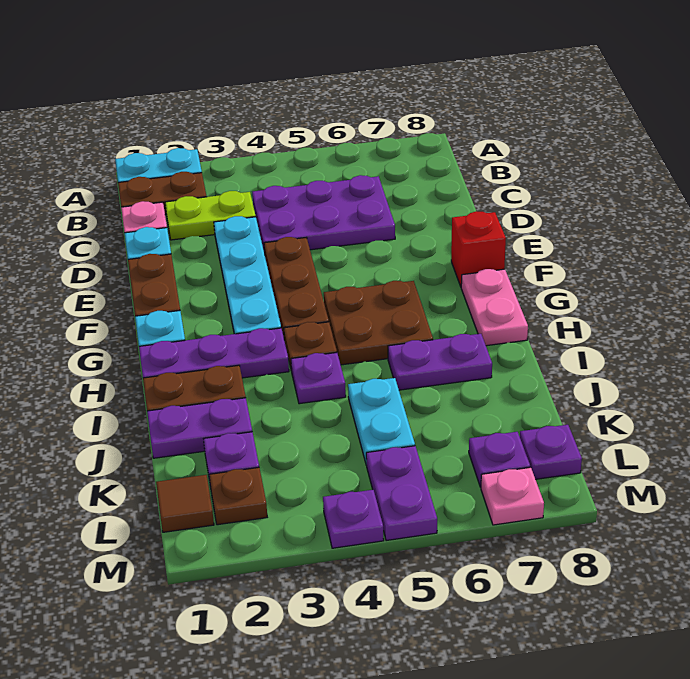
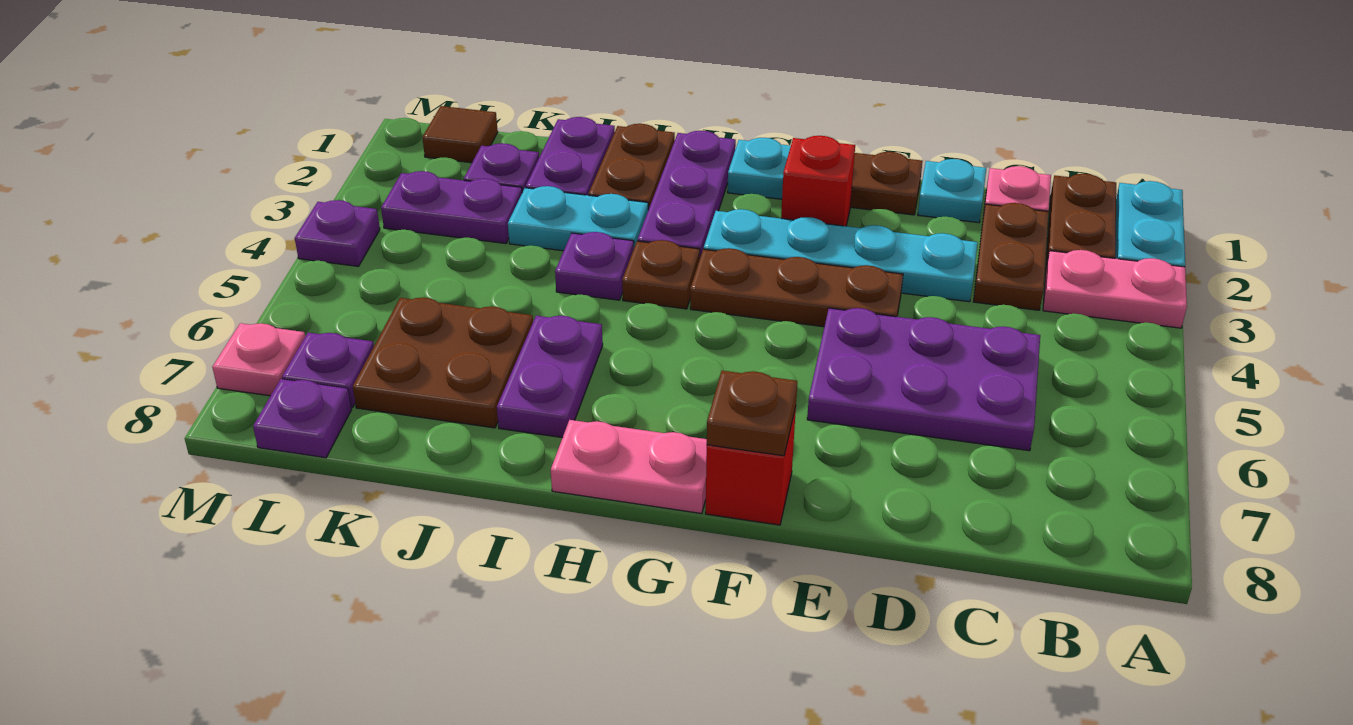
none -> pink plate A3:B3 level 1
lime plate C2:C3 level 1 -> brown plate C2:C3 level 1
purple plate C4:D6 level 1 -> purple plate C5:E6 level 1
none -> red brick F2 level 1
brown plate G5:H6 level 1 -> brown plate J6:K7 level 1
cyan plate J5:K5 level 1 -> cyan plate I3:J3 level 1
brown plate L2 level 1 -> brown plate F8 level 2
purple plate L5:M5 level 1 -> purple plate K3:L3 level 1

